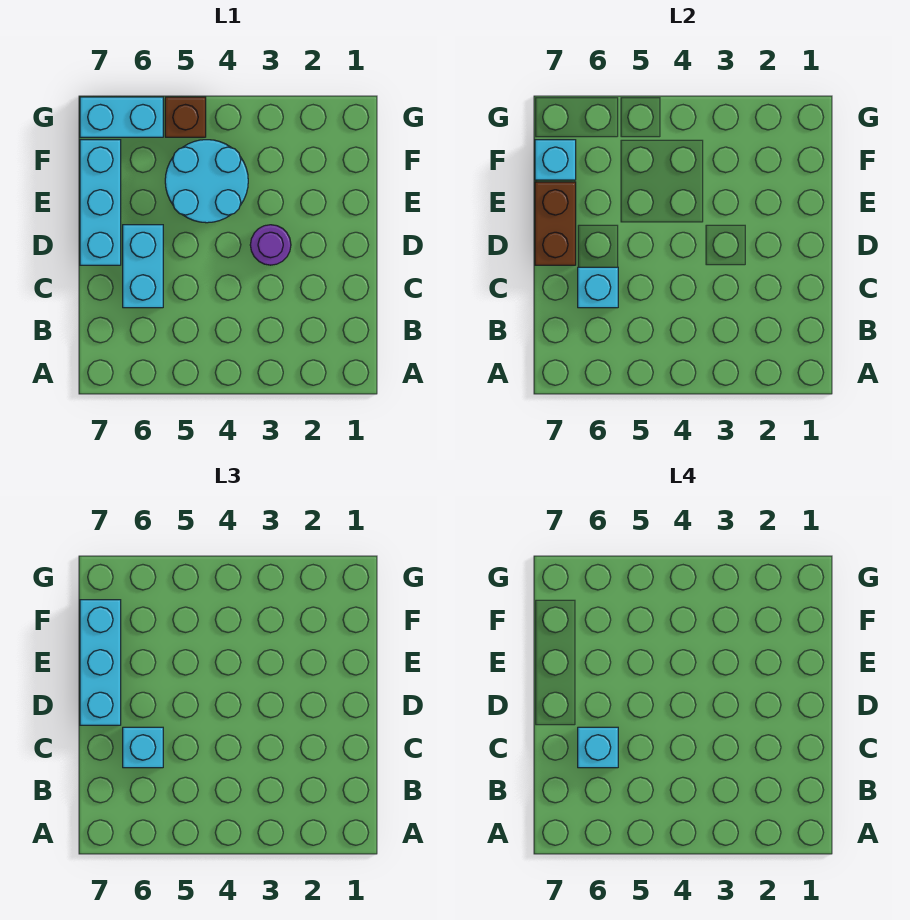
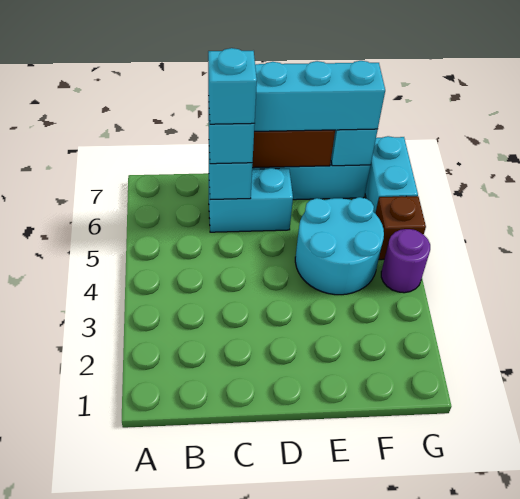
purple round brick D3 level 1 -> purple round brick G4 level 1

